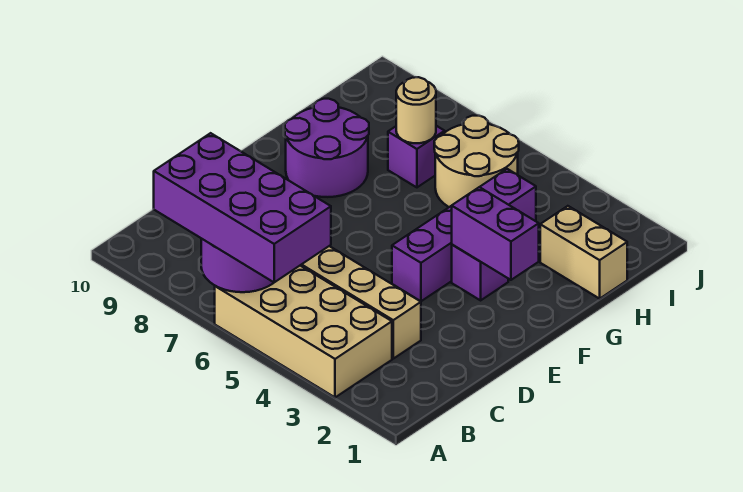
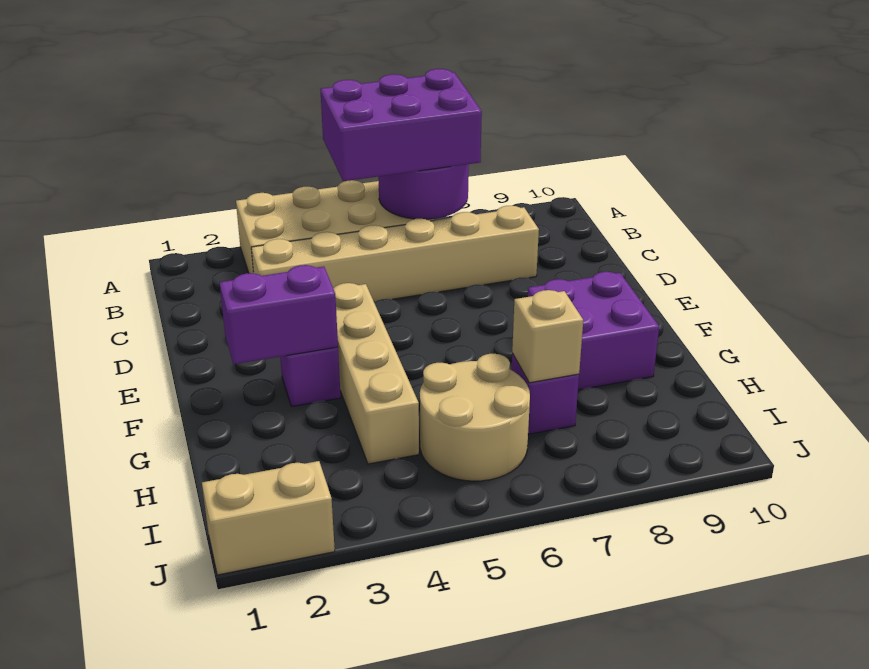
purple brick A5:B8 level 3 -> purple brick A5:B7 level 3
purple brick E4:H4 level 1 -> tan brick E4:H4 level 1
purple round brick F8:G9 level 1 -> purple brick F8:G9 level 1
tan brick H1:H2 level 1 -> tan brick J1:J2 level 1
tan round brick H7 level 2 -> tan brick H7 level 2

